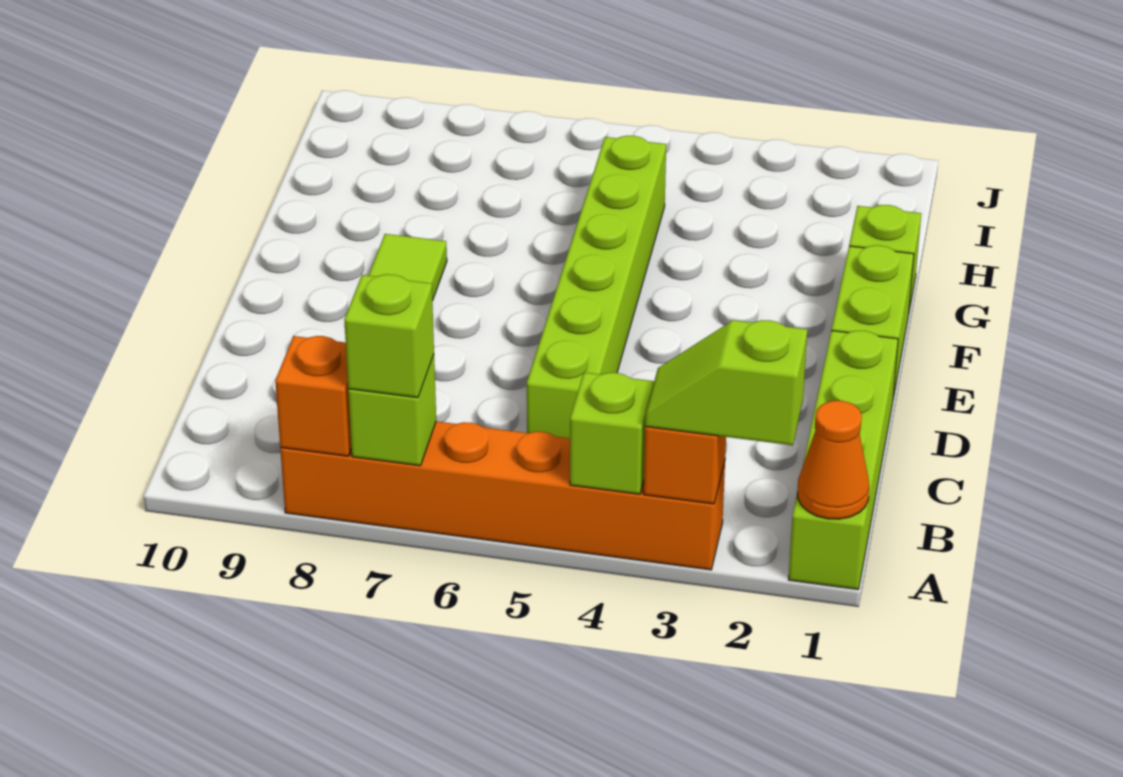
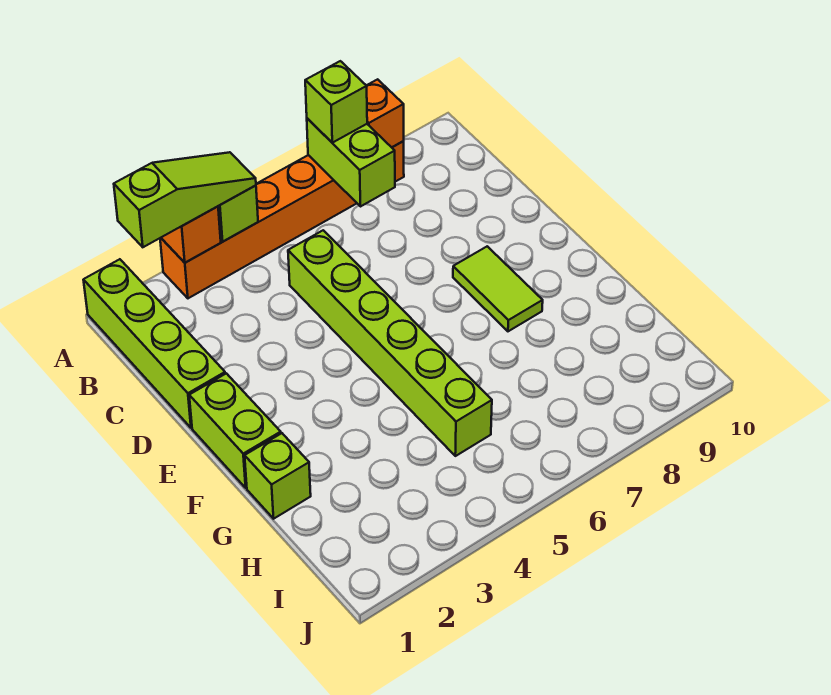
orange cone A1 level 2 -> none
lime slope A2:A3 level 3 top 2 -> lime slope A2:A4 level 3 top 2
lime brick A7 level 2 -> lime brick A7:B7 level 2

